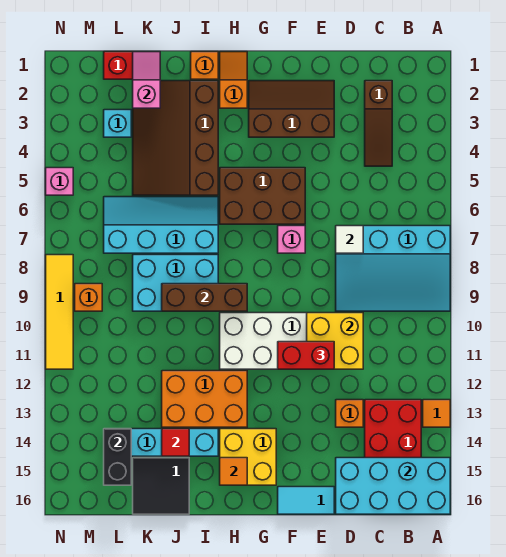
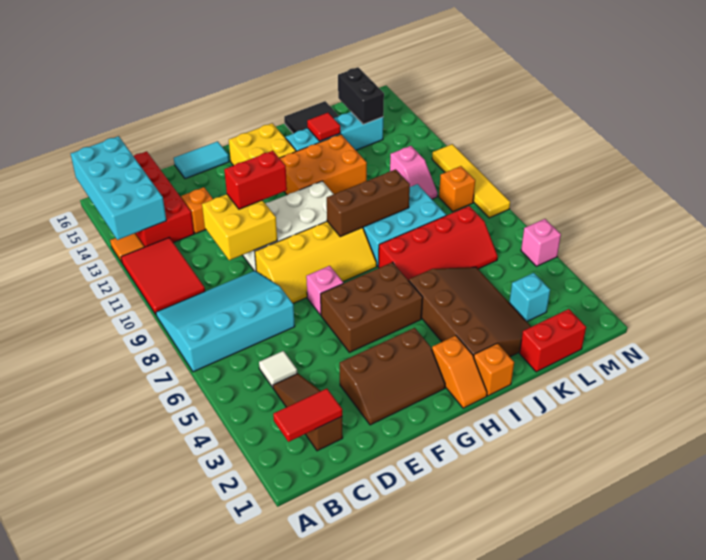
none -> red tile A10:B12 level 1
cyan brick A15:D16 level 2 -> cyan brick A13:B16 level 2
none -> red tile B2:C2 level 2
white tile D7 level 2 -> white tile C5 level 1
none -> yellow slope E8:H9 level 1 top 9
orange tile H15 level 2 -> none
cyan slope I6:L7 level 1 top 7 -> red slope I6:L7 level 1 top 7
pink slope K1:K2 level 2 top 2 -> pink slope L10:L11 level 1 top 11

